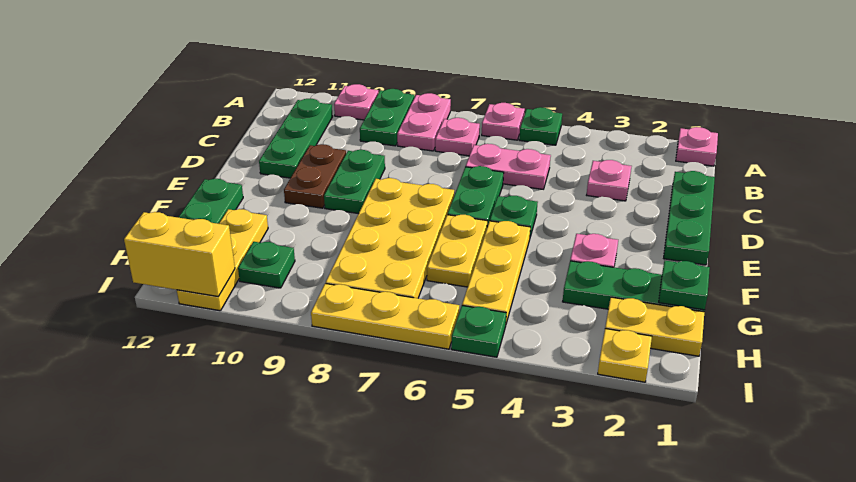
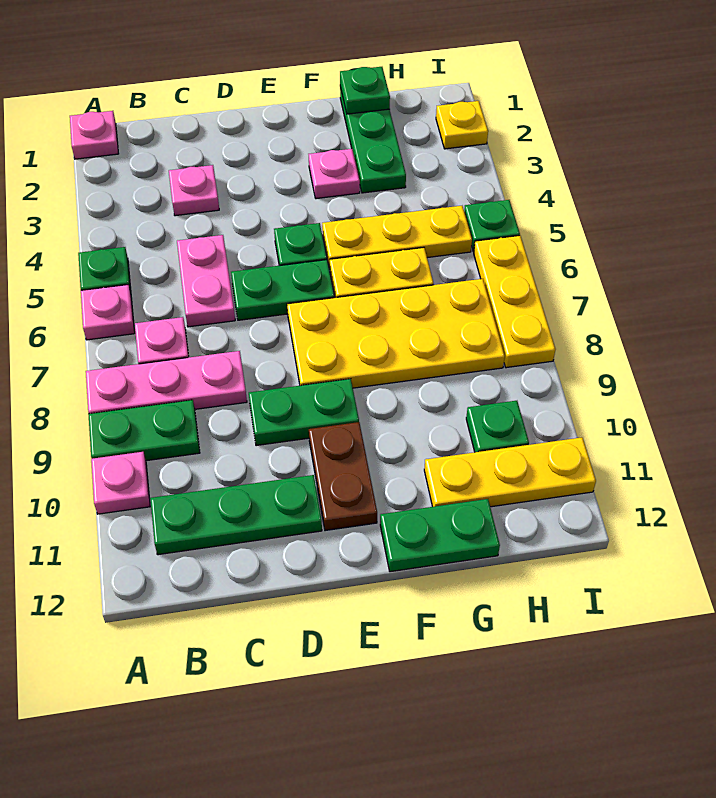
pink plate A8:B8 level 1 -> pink plate A8:C8 level 1
green plate C1:E1 level 1 -> none
brown plate D10:E10 level 1 -> brown plate E10:E11 level 1
yellow plate H1:H2 level 1 -> none
yellow brick I11:I12 level 2 -> none

